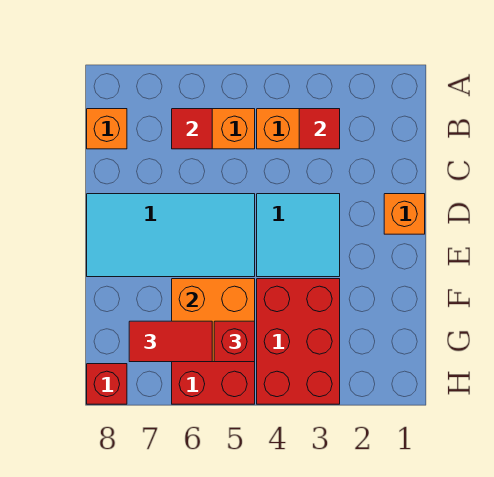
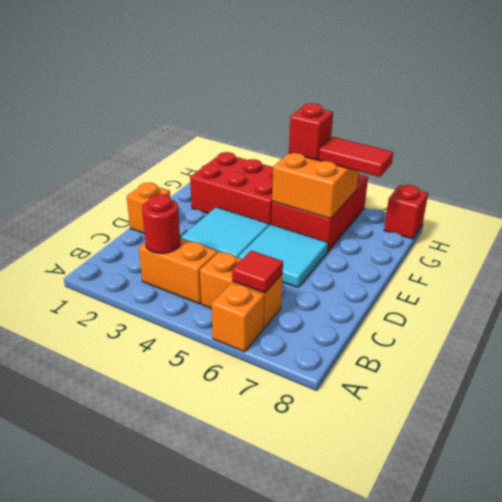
red tile B3 level 2 -> red round brick B3 level 2
orange brick B8 level 1 -> orange brick A6 level 1
cyan tile D5:E8 level 1 -> cyan tile D5:E6 level 1
red brick F3:H4 level 1 -> red brick F2:G4 level 1

